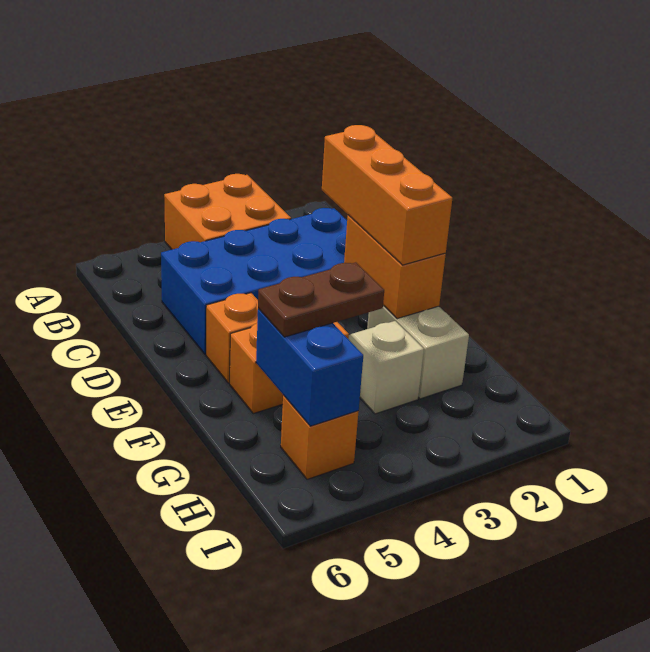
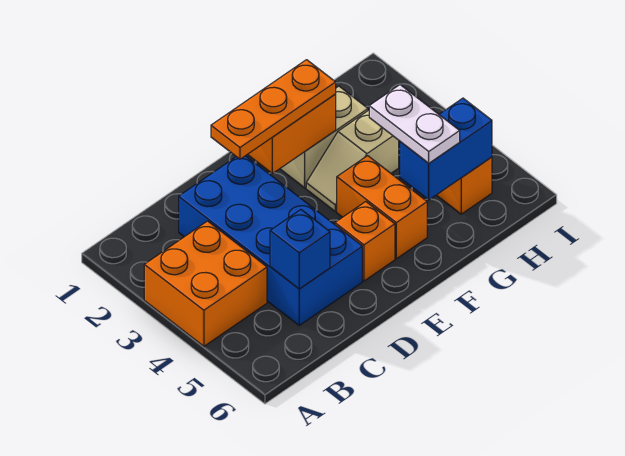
none -> blue brick C5 level 2
orange brick D2:F2 level 3 -> orange plate D2:F2 level 3
brown plate G4:G5 level 3 -> white plate G4:G5 level 3

